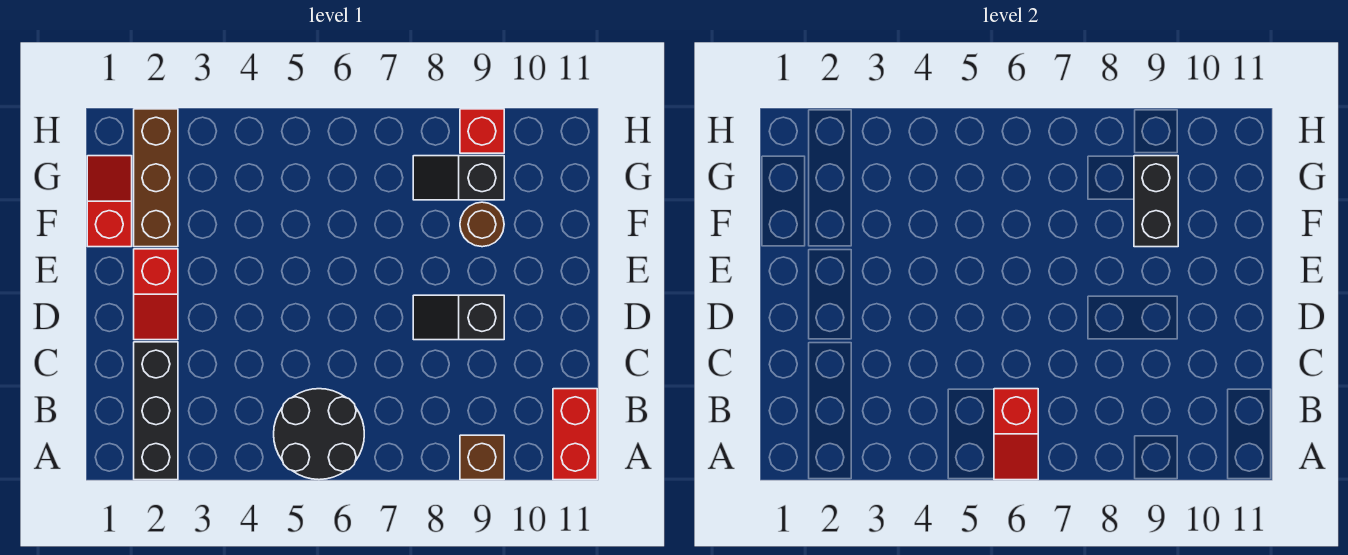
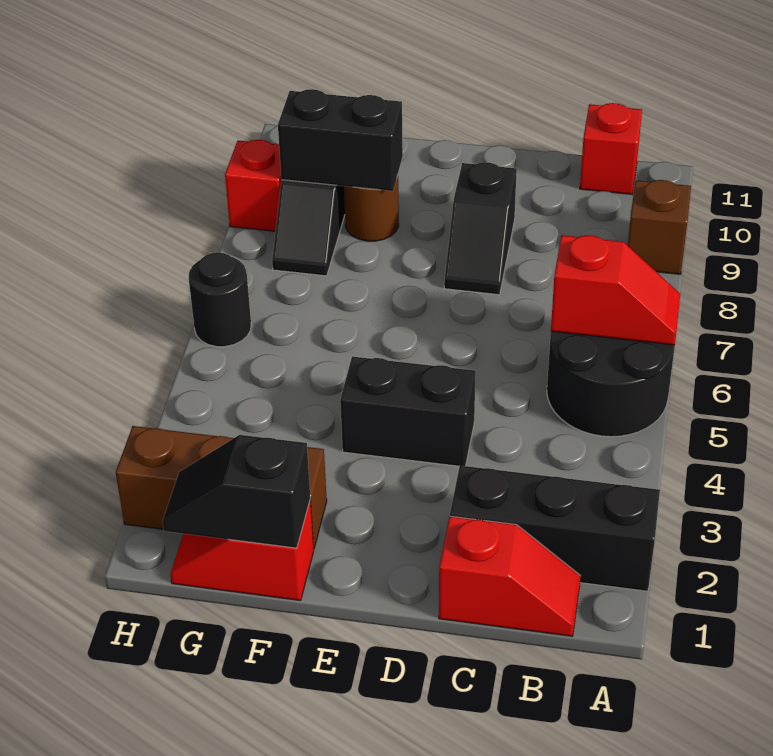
red brick A11:B11 level 1 -> red brick B11 level 1
red slope D2:E2 level 1 top E -> red slope B1:C1 level 1 top C
none -> black brick D4:E4 level 1
none -> black slope F1:G1 level 2 top F
none -> black round brick H6 level 1

